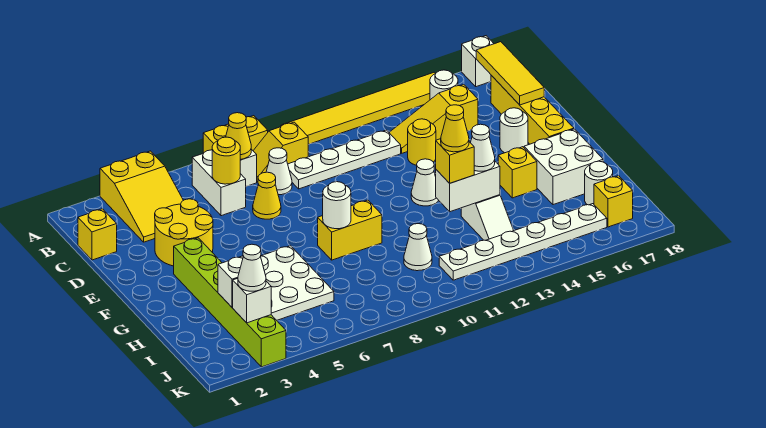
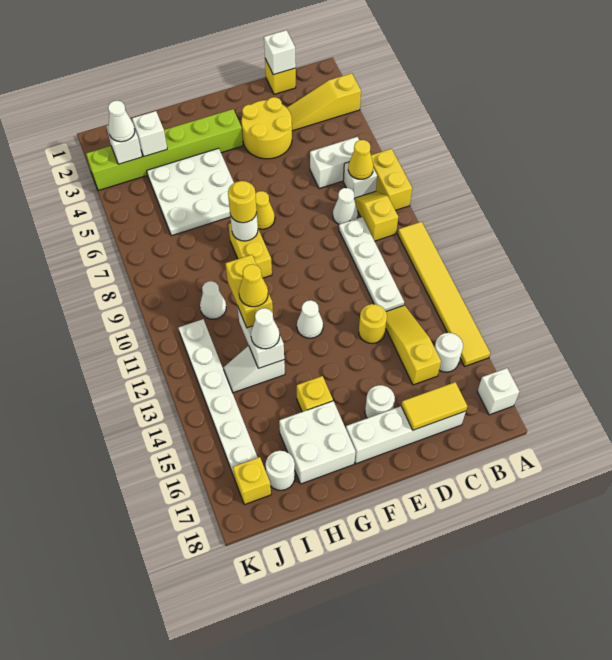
yellow slope A3:C4 level 1 top A -> yellow slope A3:C3 level 1 top A
yellow tile B17:D17 level 2 -> yellow tile C17:D17 level 2
none -> white brick C1 level 2
yellow round brick C6 level 2 -> yellow round brick G8 level 3
yellow brick C17:F17 level 1 -> white brick C17:F17 level 1
yellow cone D7 level 1 -> yellow cone F7 level 1
yellow brick H12 level 3 -> yellow brick H11:H12 level 3

